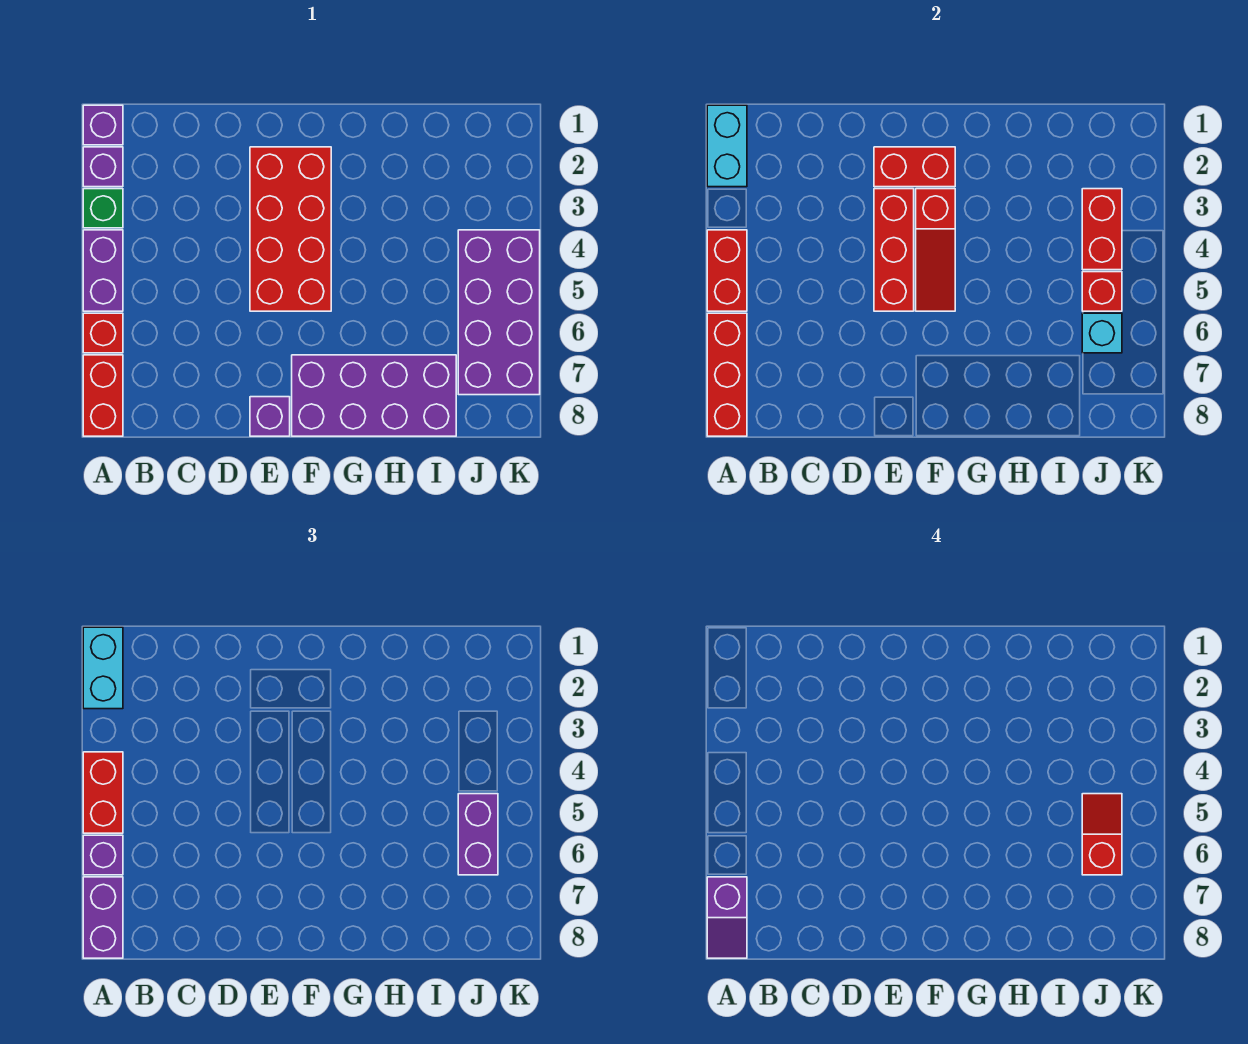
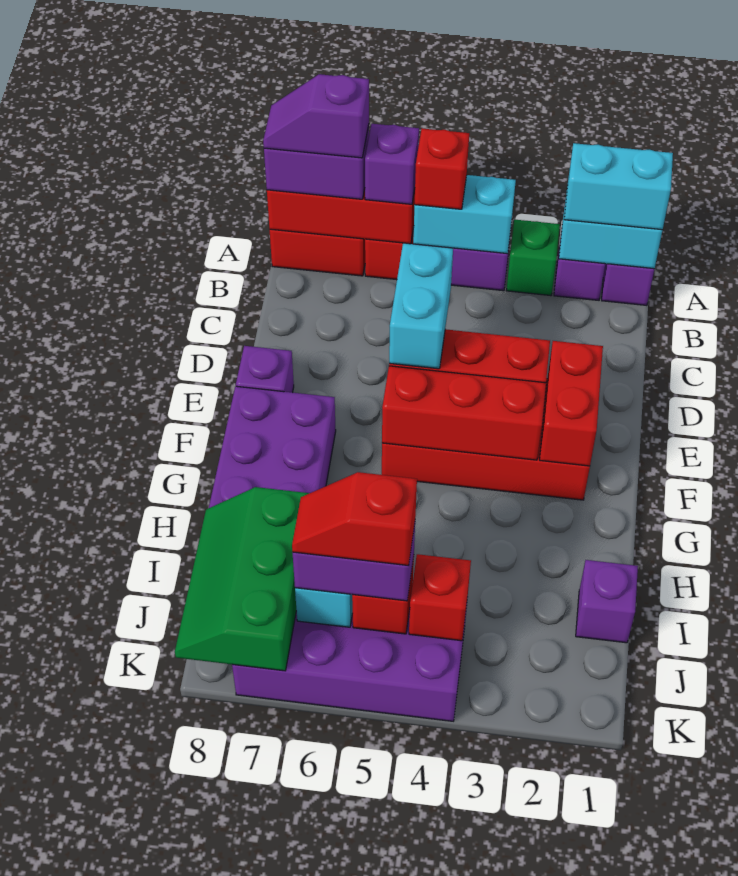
red brick A4:A5 level 2 -> cyan brick A4:A5 level 2
red brick A4:A5 level 3 -> red brick A5 level 3
none -> cyan brick D5:E5 level 3
red slope F3:F5 level 2 top 3 -> red brick F3:F5 level 2
none -> purple brick I1 level 1
none -> green slope I7:K8 level 2 top 7
red brick J3:J4 level 2 -> red brick J4 level 2
red slope J5:J6 level 4 top 6 -> red slope J5:J6 level 4 top 5

